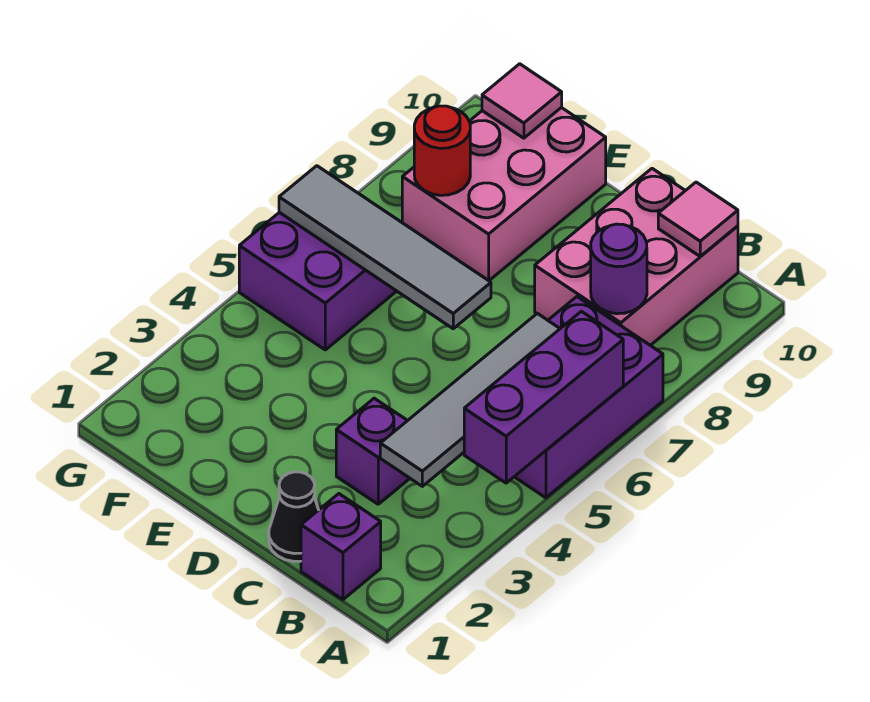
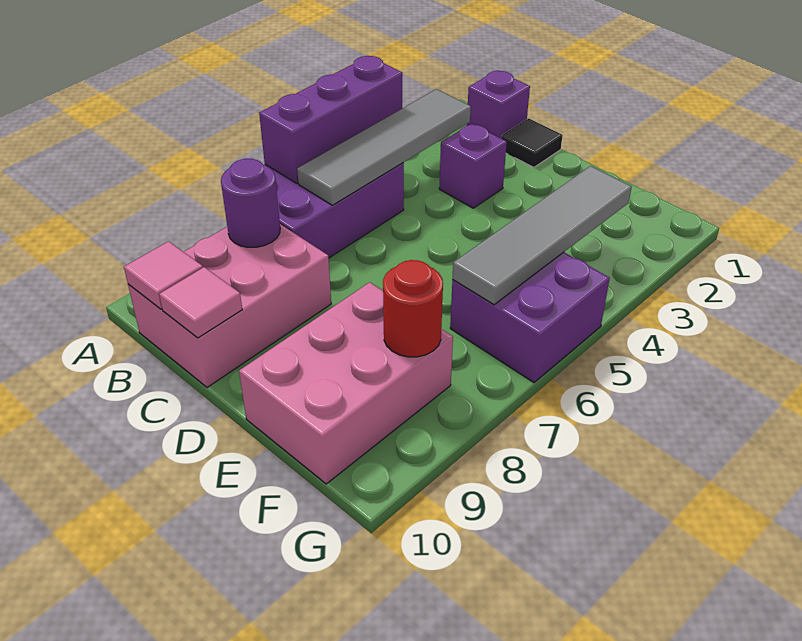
black cone C1 level 1 -> black tile C1 level 1
grey tile D6:G6 level 2 -> grey tile F3:F6 level 2
pink tile F10 level 2 -> pink tile C10 level 2

